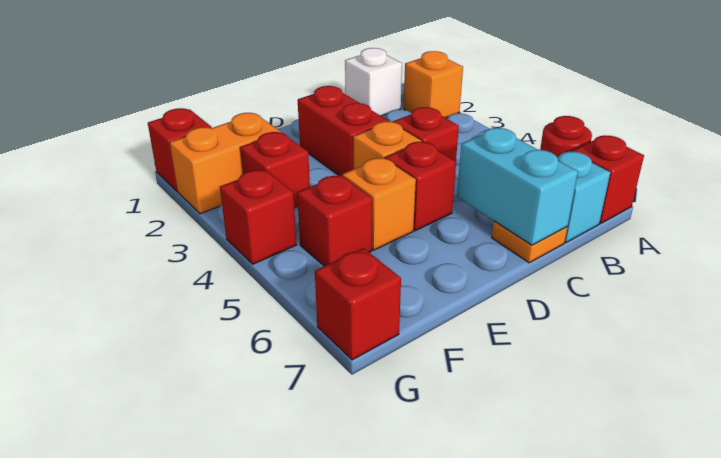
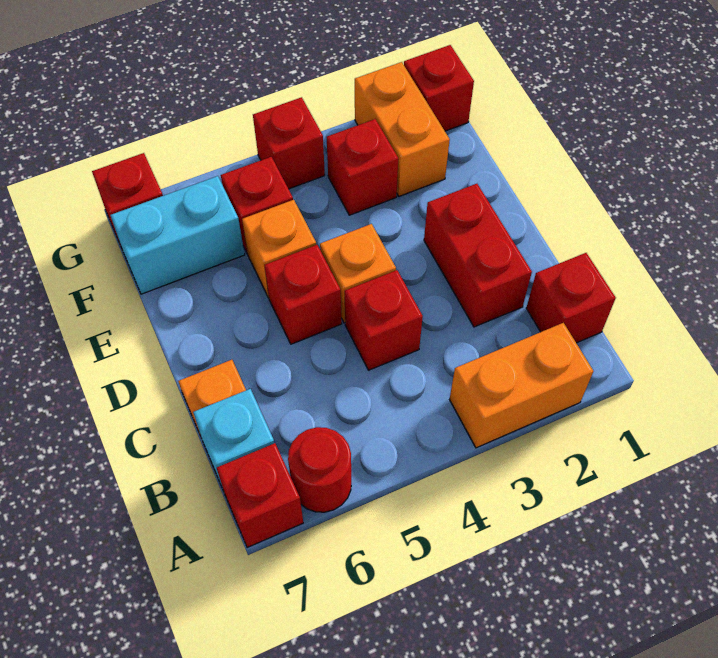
orange brick A2 level 1 -> orange brick A2:A3 level 1
white brick B1 level 1 -> red brick B1 level 1
cyan brick C6:C7 level 2 -> cyan brick F6:F7 level 1
red brick D2:D3 level 1 -> red brick C2:D2 level 1

